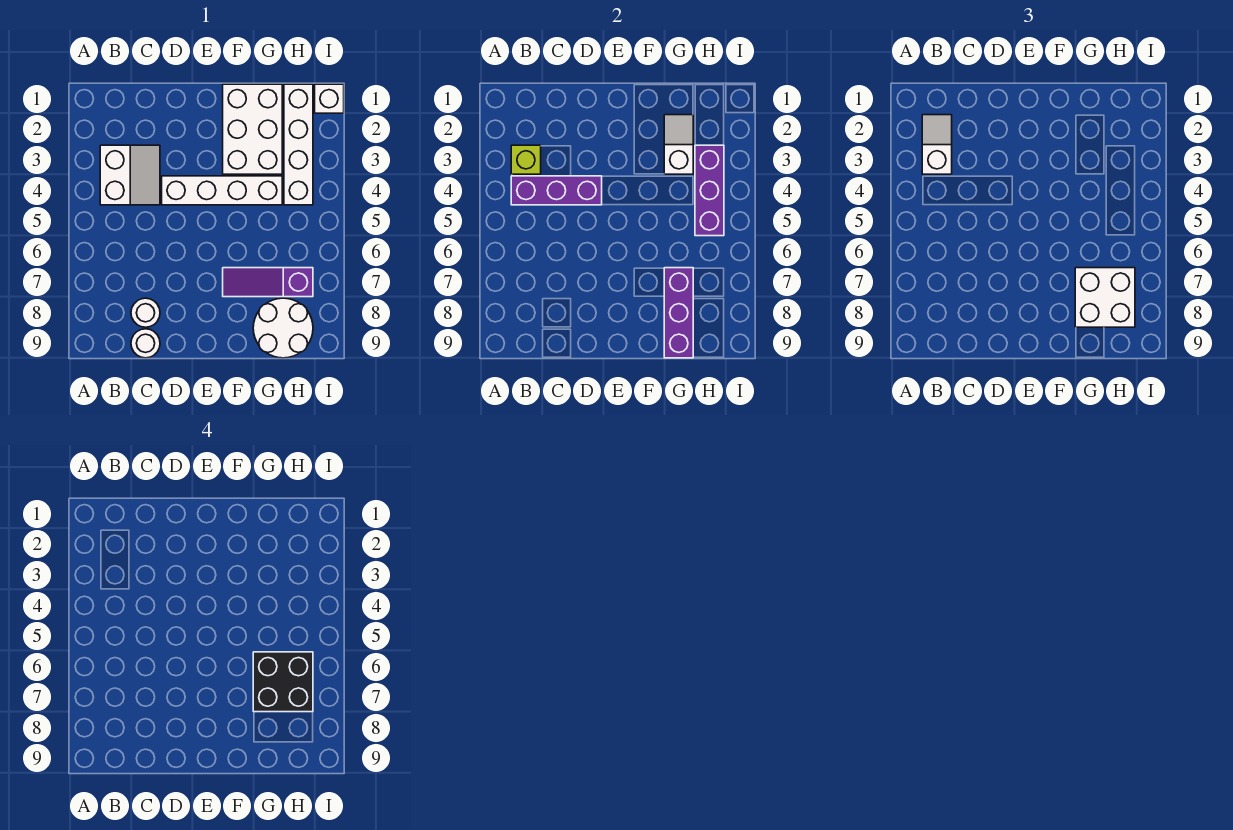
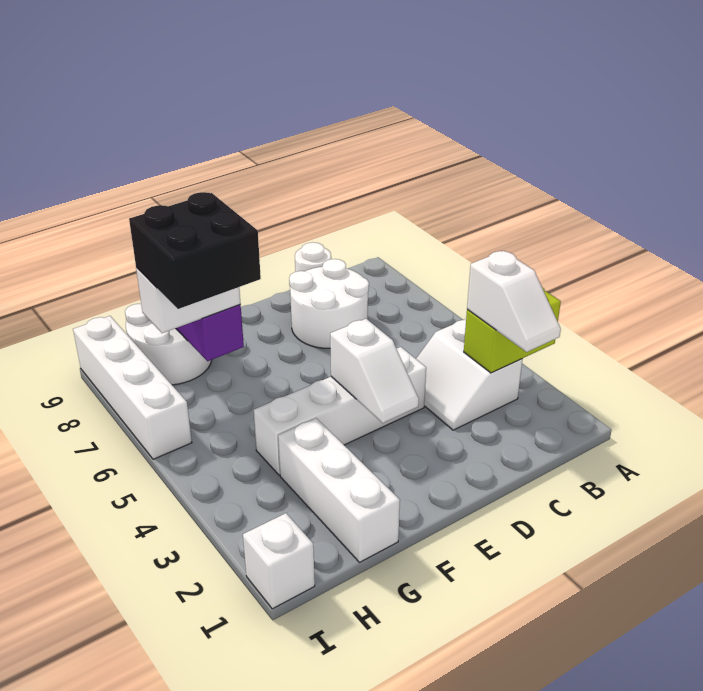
lime brick B3 level 2 -> lime brick A3:B3 level 2
purple brick B4:D4 level 2 -> none
white round brick C8 level 1 -> white round brick C7:D8 level 1
white brick F1:G3 level 1 -> white brick G1:G3 level 1
purple slope F7:H7 level 1 top H -> none
white slope G2:G3 level 2 top 3 -> white slope E3:E4 level 2 top 4
white brick G7:H8 level 3 -> white brick G7:H7 level 3
white brick H1:H4 level 1 -> white brick I6:I9 level 1
purple brick H3:H5 level 2 -> none

